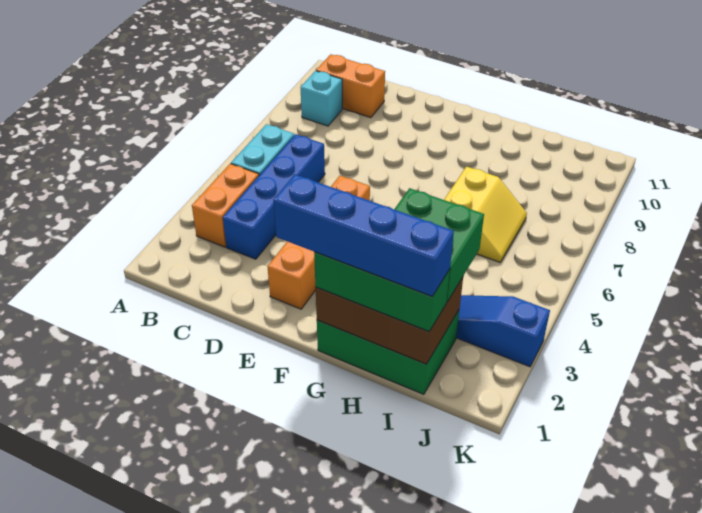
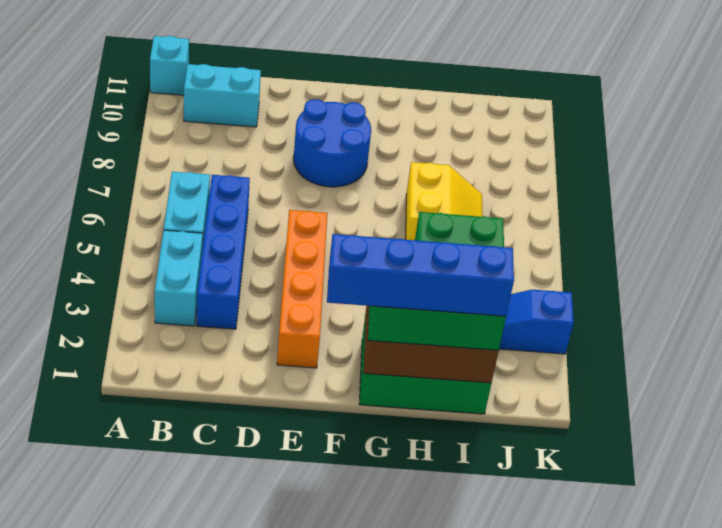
orange brick B3:B4 level 1 -> cyan brick B3:B4 level 1
cyan brick B9 level 1 -> cyan brick A11 level 1
orange brick B10:C10 level 1 -> cyan brick B10:C10 level 1
none -> blue round brick E8:F9 level 1

